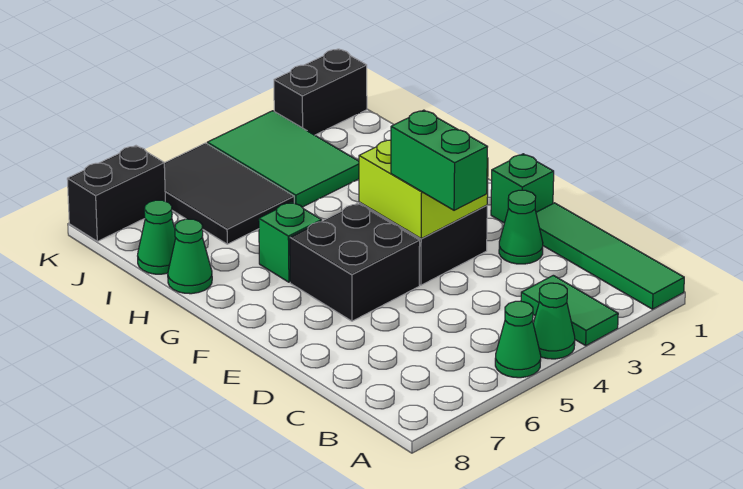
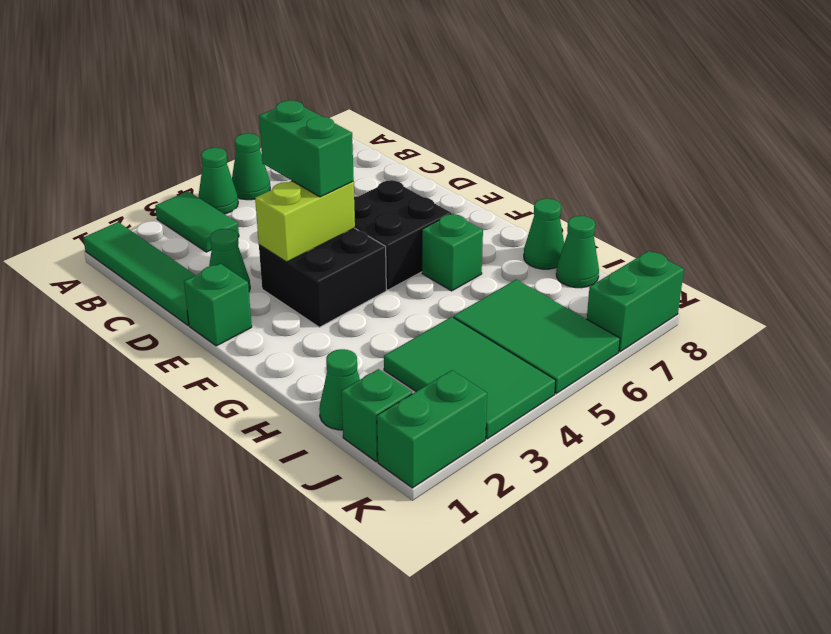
lime brick E3:F4 level 2 -> lime brick E3:E4 level 2
none -> green cone I1 level 1
black tile I5:K6 level 1 -> green tile I5:K6 level 1
none -> green brick J1 level 1
black brick K1:K2 level 1 -> green brick K1:K2 level 1
black brick K7:K8 level 1 -> green brick K7:K8 level 1

